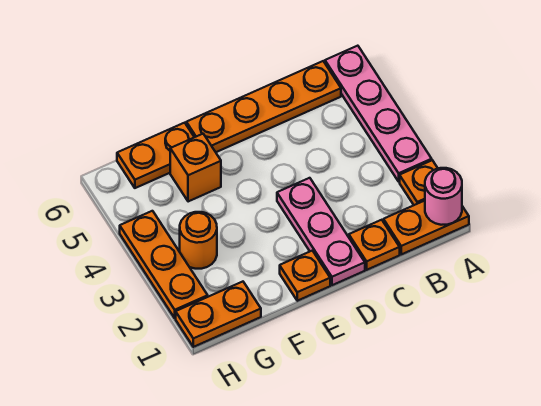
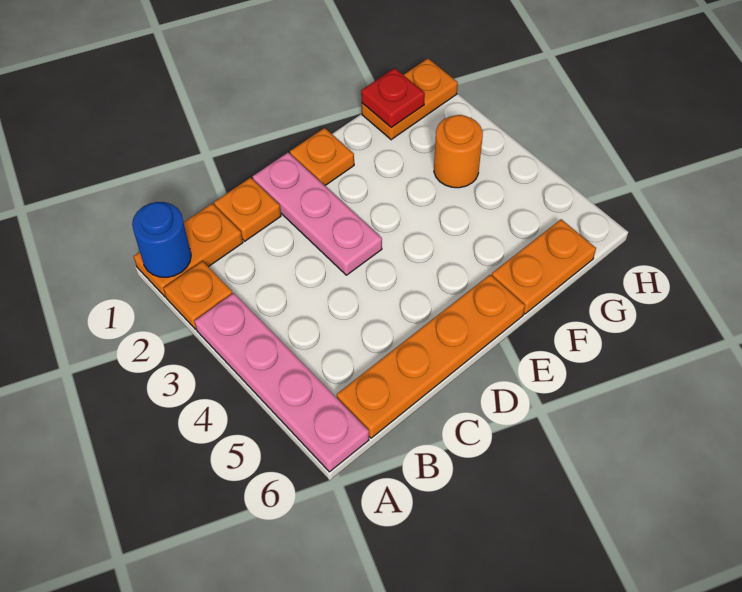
pink round brick A1 level 2 -> blue round brick A1 level 2
orange brick F5 level 1 -> none
none -> red plate G1 level 2
orange plate H2:H4 level 1 -> none

